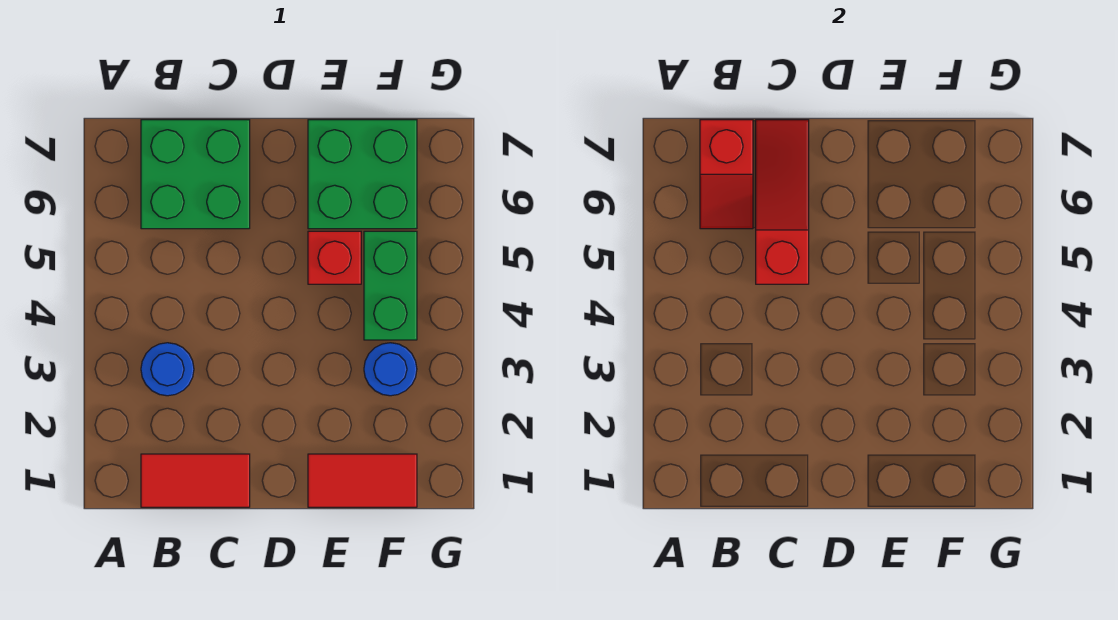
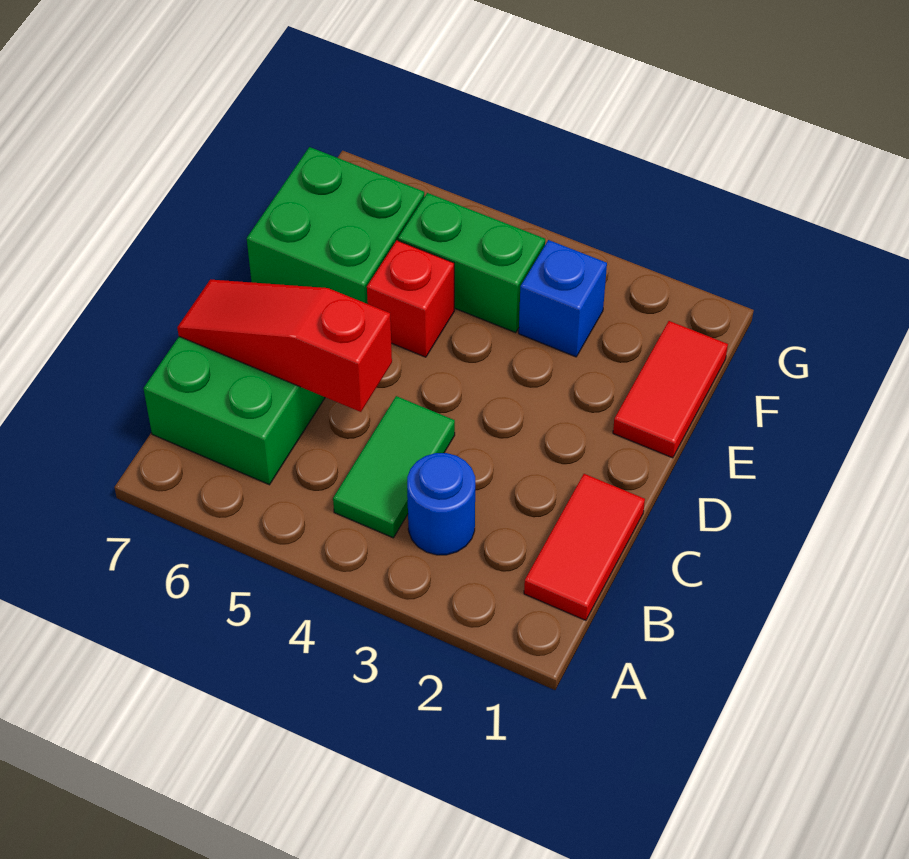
none -> green tile B4:C4 level 1
red slope B6:B7 level 2 top 7 -> none
blue round brick F3 level 1 -> blue brick F3 level 1

